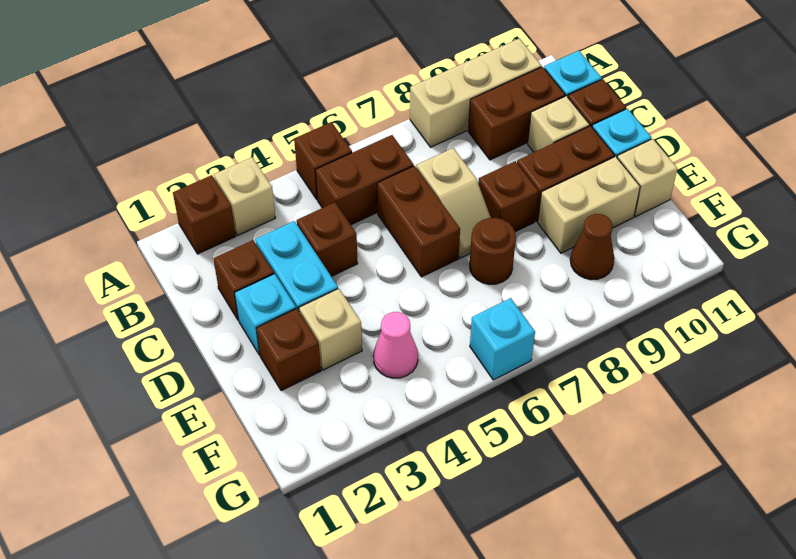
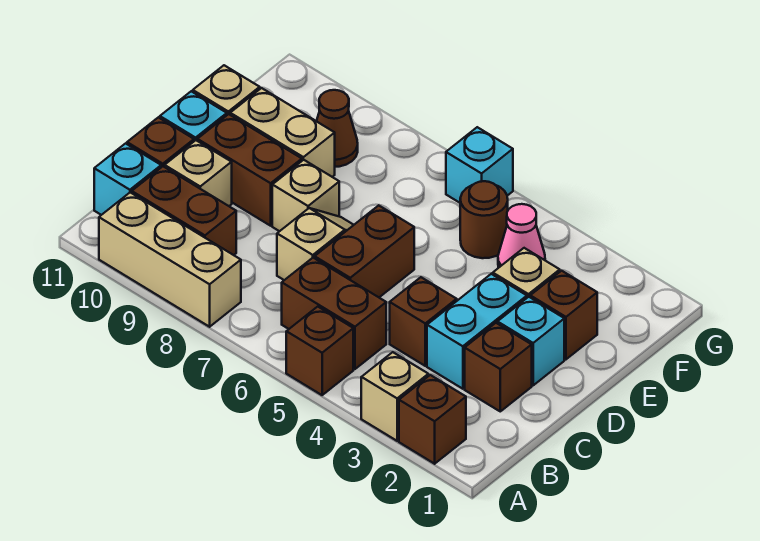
brown brick D8 level 1 -> tan brick D8 level 1
brown round brick E7 level 1 -> brown round brick F5 level 1

